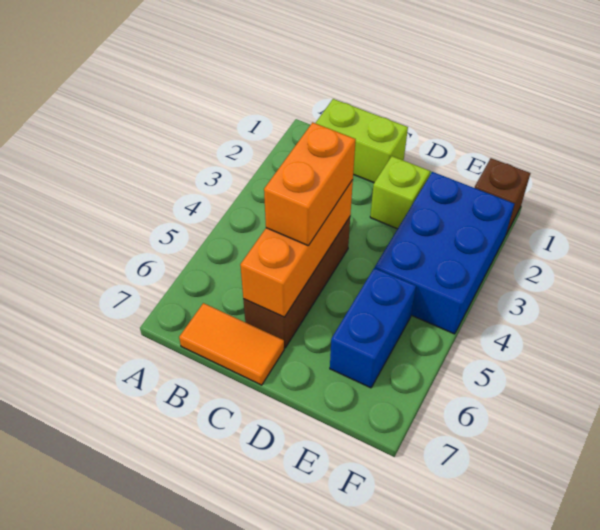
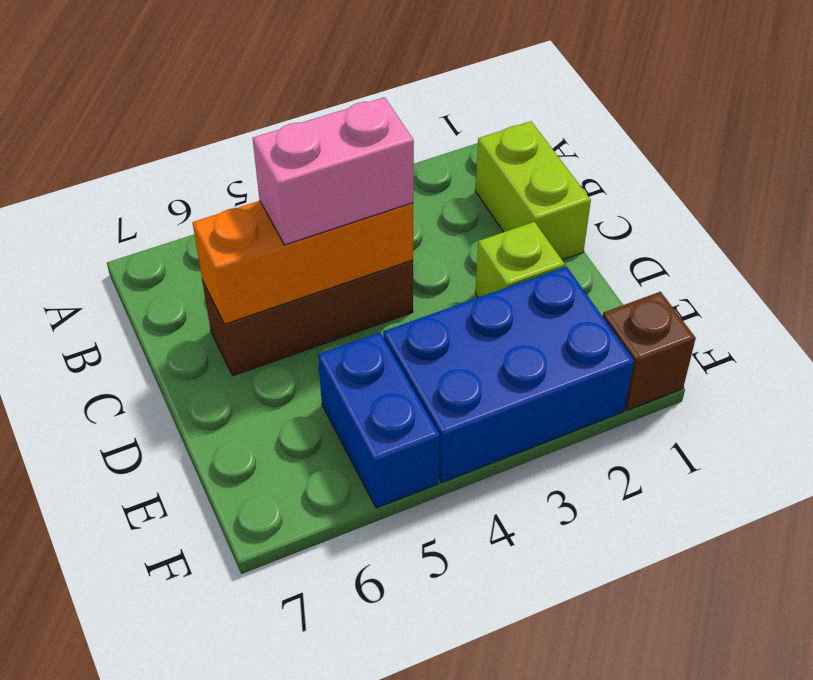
orange tile B7:C7 level 1 -> none
orange brick C4:C5 level 3 -> pink brick C4:C5 level 3
blue brick E5:E6 level 1 -> blue brick E5:F5 level 1

